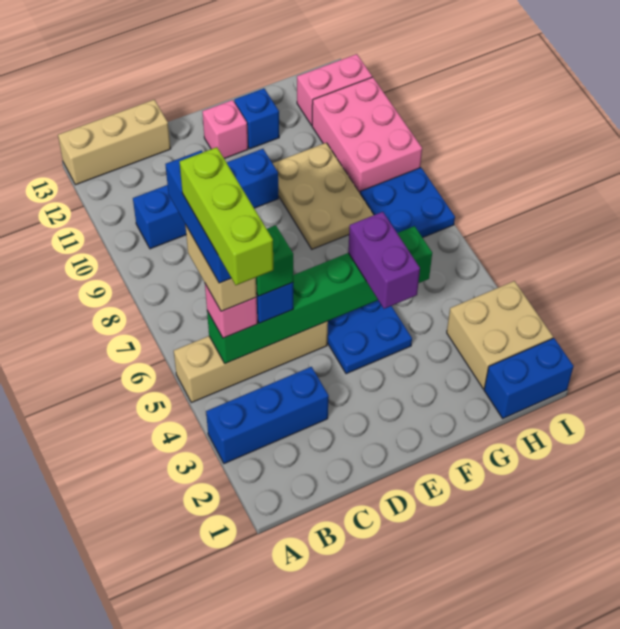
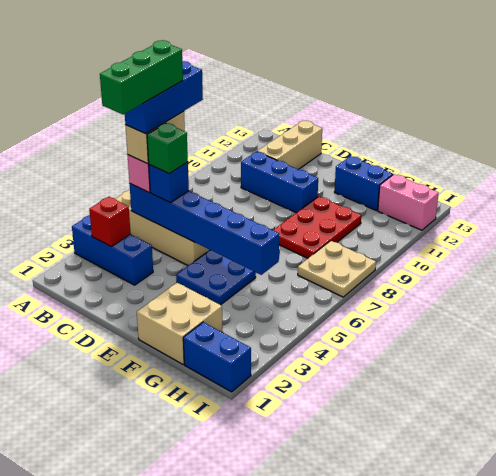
tan brick A13:C13 level 1 -> tan brick C11:C13 level 1
none -> red brick B3 level 2
lime brick B4:B6 level 6 -> green brick B4:B6 level 6
green brick B5:G5 level 2 -> blue brick B5:G5 level 2
blue brick B10:E10 level 1 -> blue brick C10:E10 level 1
pink brick E12 level 1 -> none
purple brick F4:F5 level 3 -> none
tan plate F8:G10 level 1 -> red plate F8:G10 level 1
blue brick F12 level 1 -> blue brick F12:G12 level 1
tan brick H2:I3 level 1 -> tan brick F1:G2 level 1
blue plate H7:I8 level 1 -> tan plate H7:I8 level 1
pink brick H9:I11 level 1 -> none

